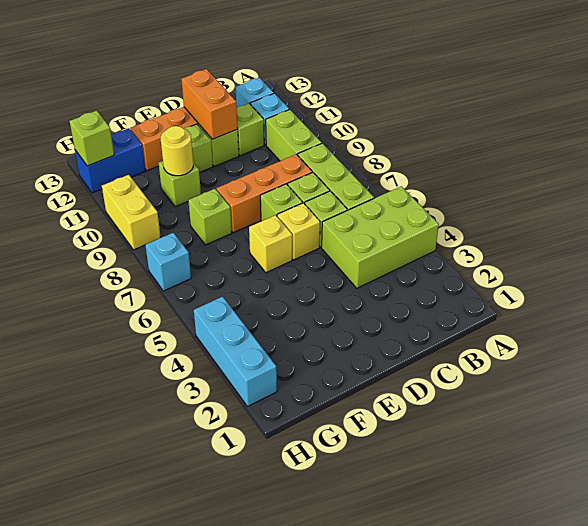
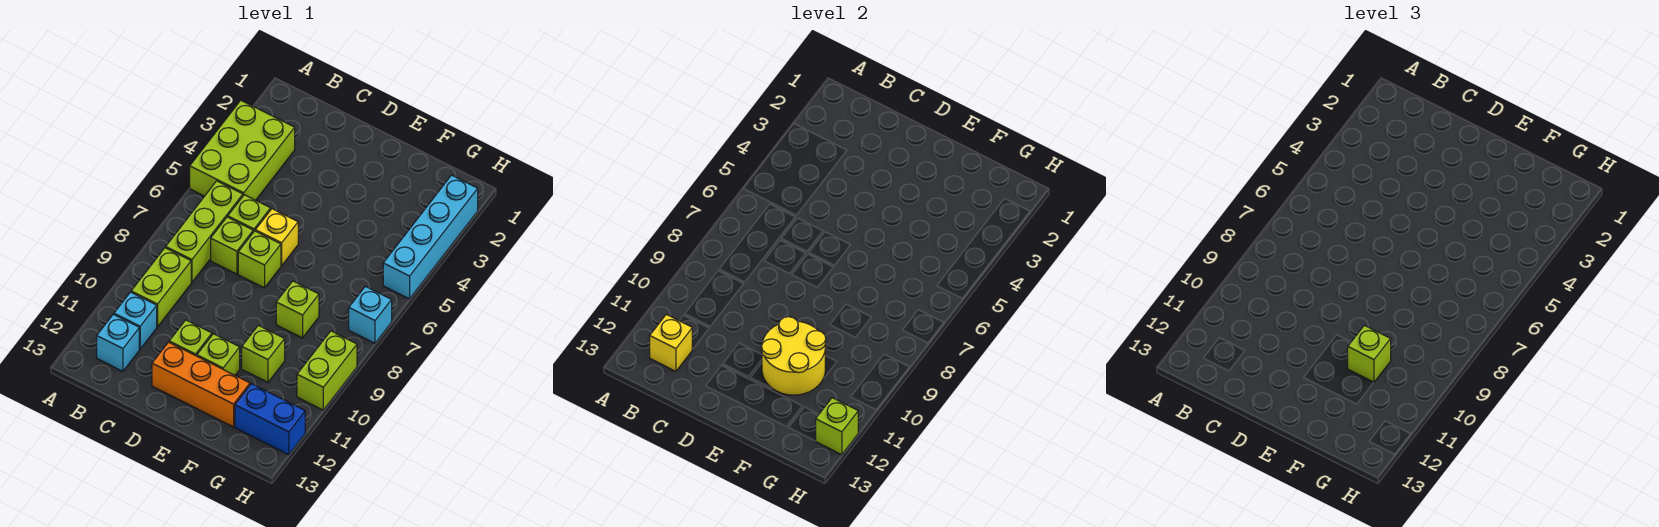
lime brick A4:C5 level 1 -> lime brick A3:B5 level 1
orange brick C8:E8 level 1 -> none
lime brick C11 level 1 -> lime brick F10 level 3
orange brick D11:D12 level 2 -> none
yellow brick E6 level 1 -> yellow brick B12 level 2
yellow round brick F10 level 2 -> yellow round brick E10:F11 level 2
cyan brick H2:H4 level 1 -> cyan brick H2:H5 level 1
yellow brick H9:H10 level 1 -> lime brick H9:H10 level 1

